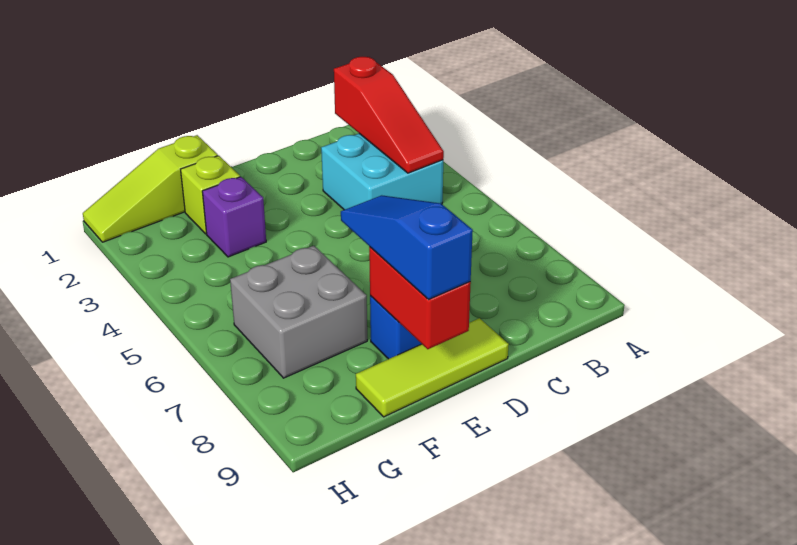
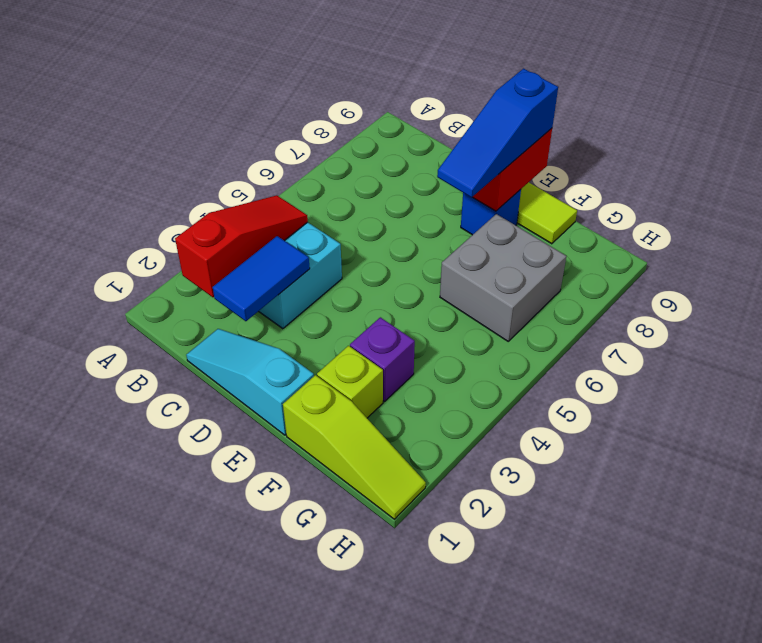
none -> cyan slope C1:E1 level 1 top E
none -> blue tile C2:C3 level 2

